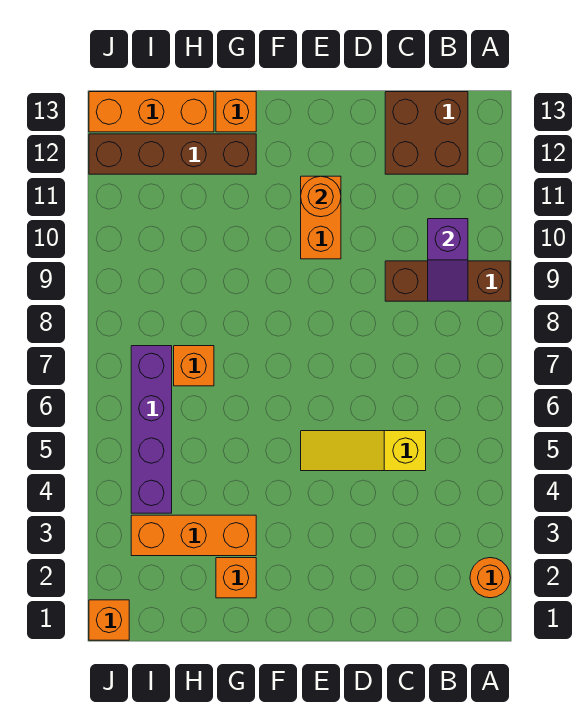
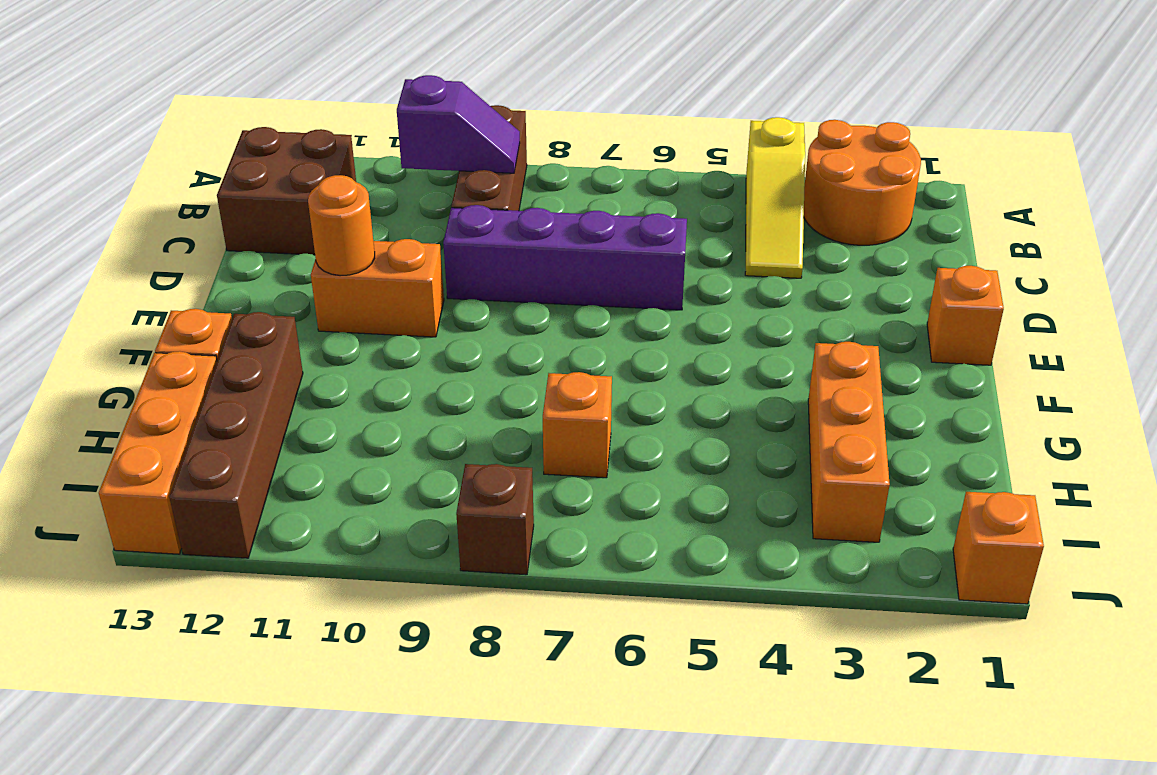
orange round brick A2 level 1 -> orange round brick A2:B3 level 1
yellow slope C5:E5 level 1 top C -> yellow slope A4:C4 level 1 top A
orange brick G2 level 1 -> orange brick E1 level 1
purple brick I4:I7 level 1 -> purple brick D6:D9 level 1
none -> brown brick J8 level 1

